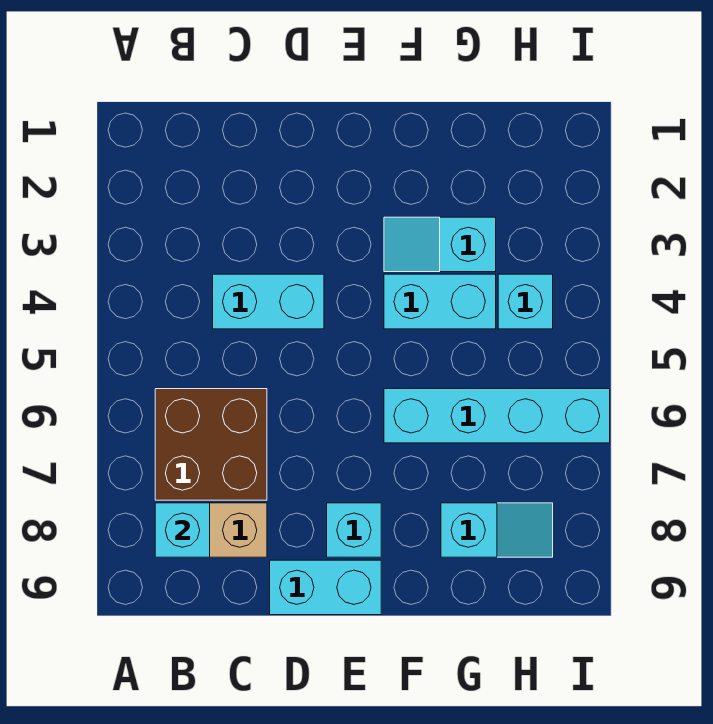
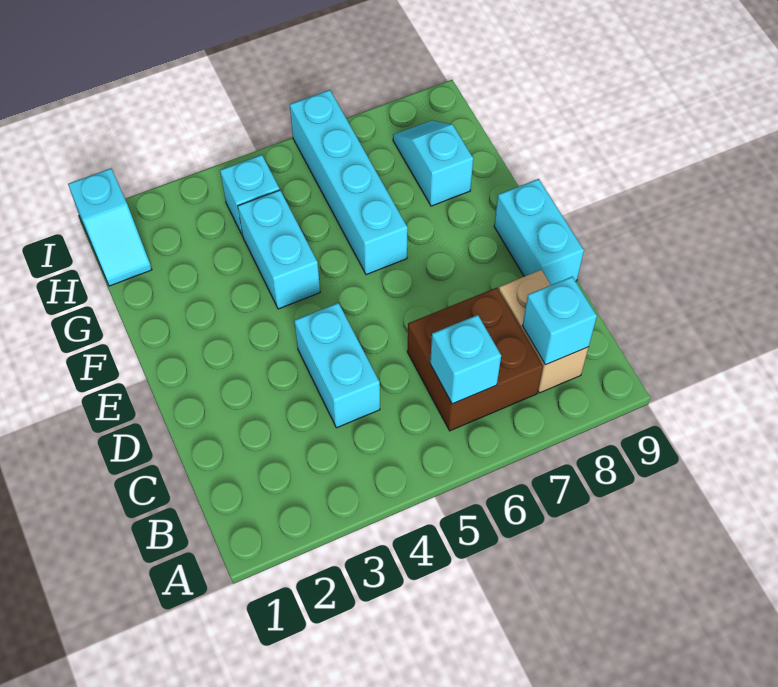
cyan brick E8 level 1 -> cyan brick B6 level 2
cyan slope F3:G3 level 1 top G -> cyan slope H1:I1 level 1 top I

